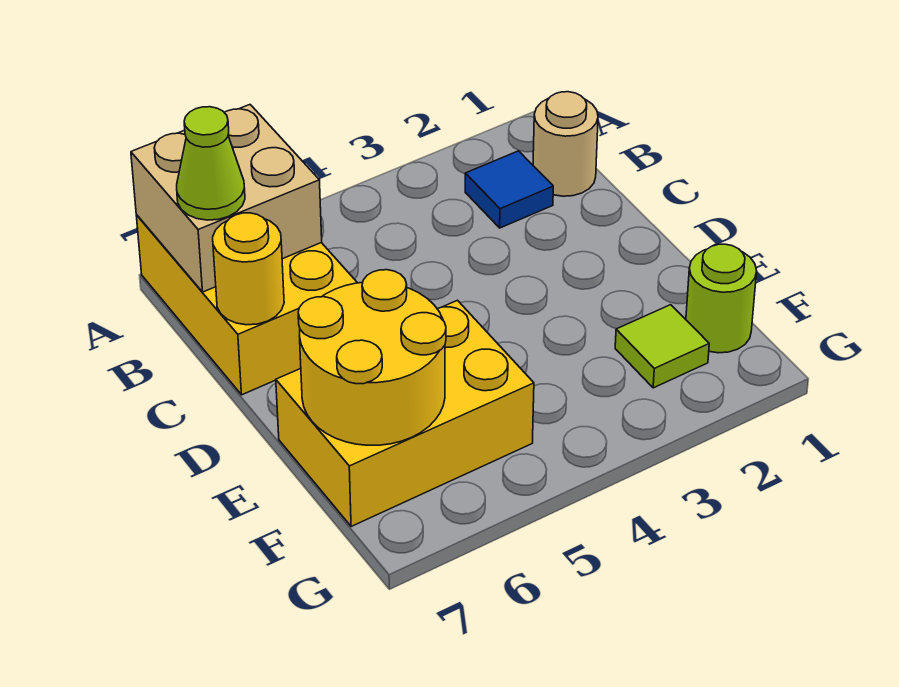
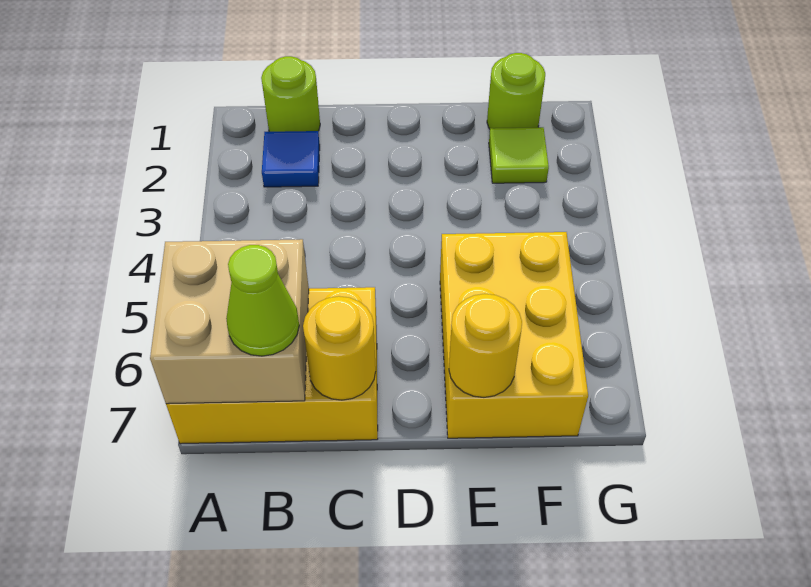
tan round brick B1 level 1 -> lime round brick B1 level 1
yellow round brick E6:F7 level 2 -> yellow round brick E7 level 2

